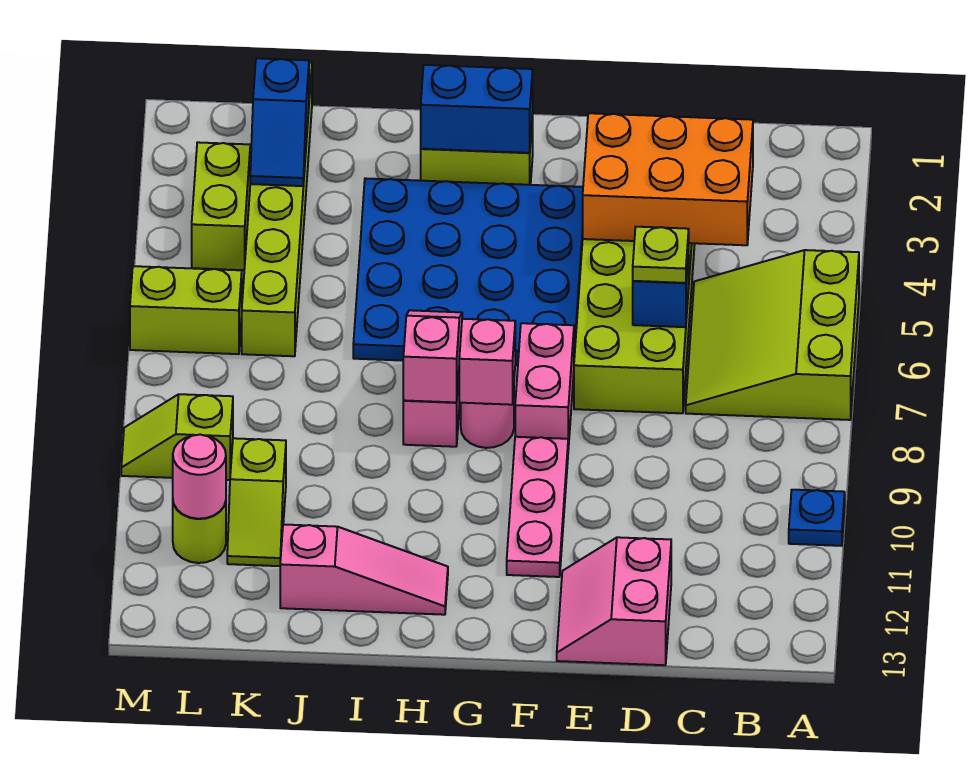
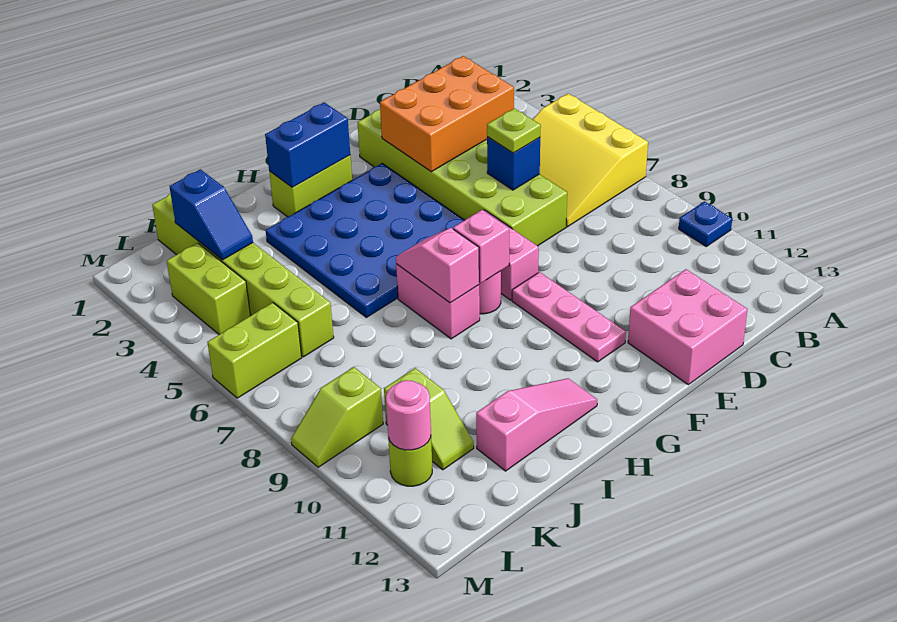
lime slope A5:C7 level 1 top A -> yellow slope A5:C7 level 1 top A
pink slope D12:E13 level 1 top D -> pink brick D12:E13 level 1

